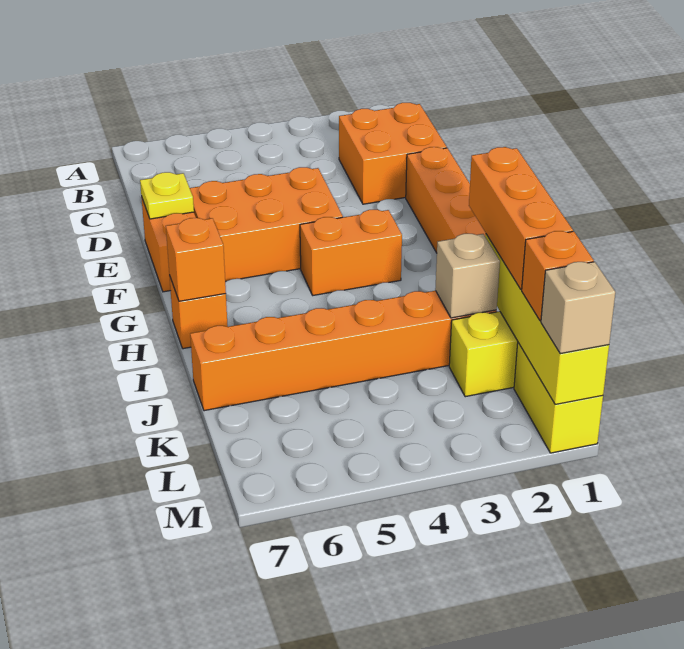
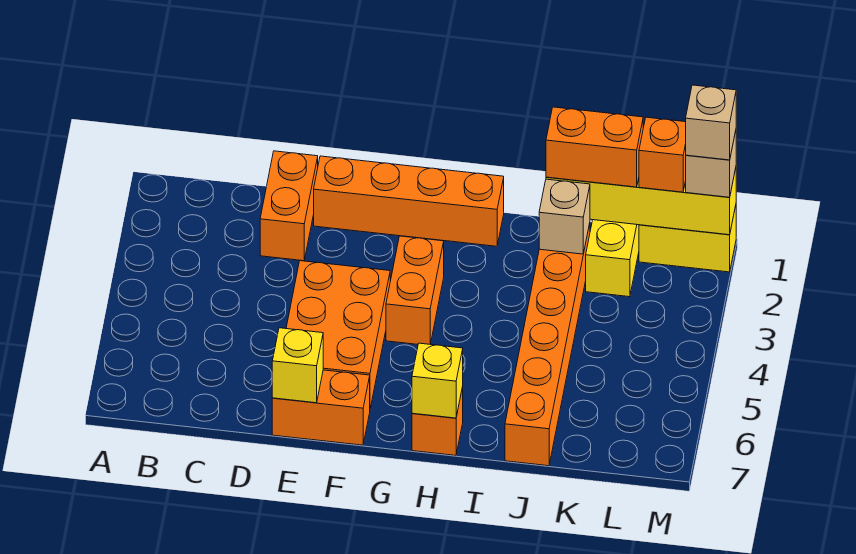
orange brick C1:D2 level 1 -> orange brick D1:D2 level 1
yellow plate E7 level 2 -> yellow brick E7 level 2
orange brick H7 level 2 -> yellow brick H7 level 2
orange brick I1:K1 level 3 -> orange brick J1:K1 level 3
none -> tan brick M1 level 4

